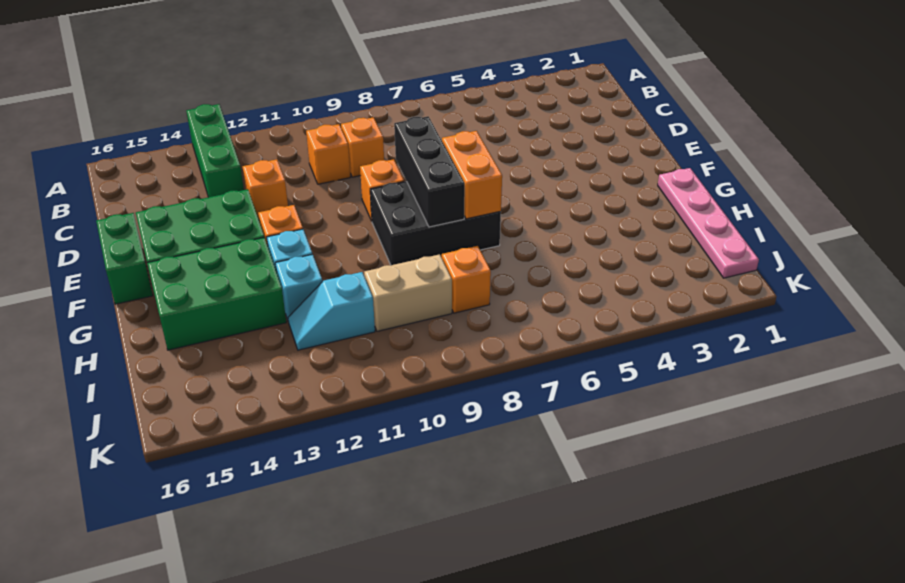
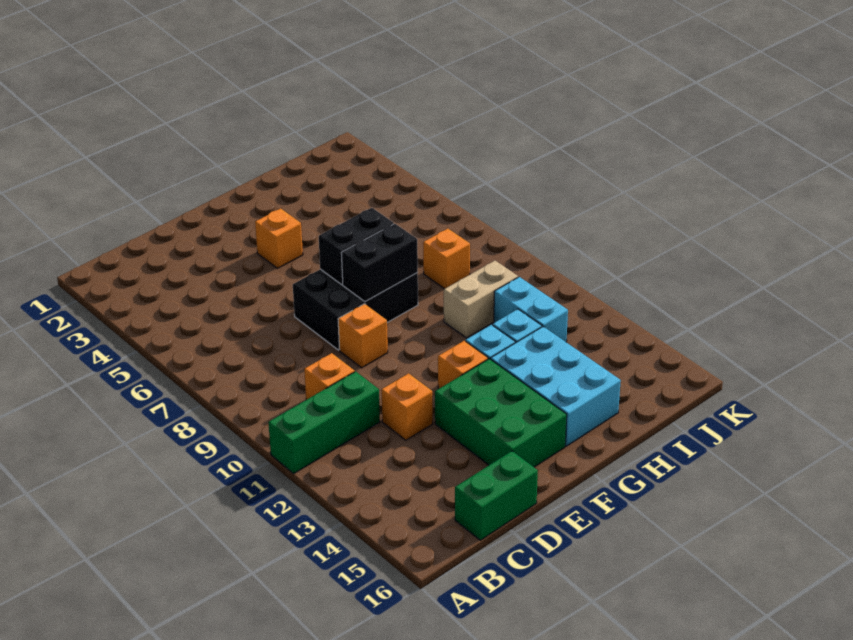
green brick A13:C13 level 1 -> green brick A11:C11 level 1
orange brick C9 level 1 -> orange brick F4 level 1
black brick E8:G8 level 2 -> black brick F8:G8 level 2
green brick E16:F16 level 1 -> green brick C16:D16 level 1
black brick F7:G9 level 1 -> black brick E7:G8 level 1
orange brick F7:G7 level 2 -> black brick F7:G7 level 2
pink plate G1:J1 level 1 -> none
green brick G13:H15 level 1 -> cyan brick G13:H15 level 1
tan brick I9:I10 level 1 -> tan brick H10:I10 level 1
cyan slope I11:I12 level 1 top 11 -> cyan brick I11:I12 level 1

